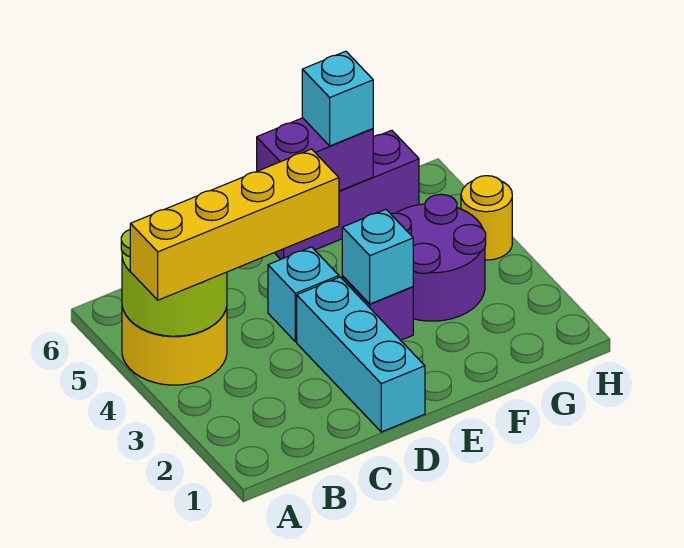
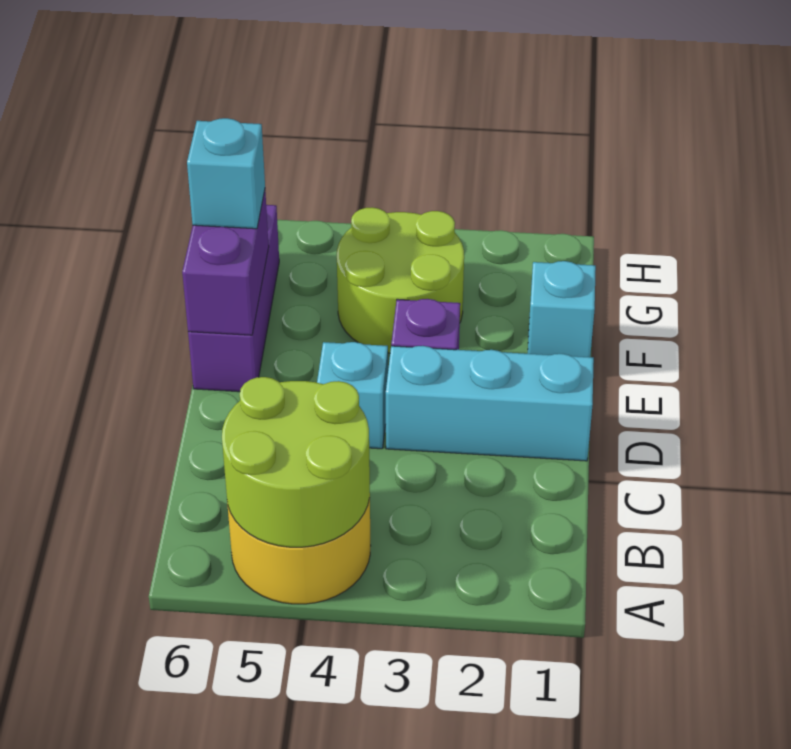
yellow brick A4:D4 level 3 -> none
cyan brick E3 level 2 -> cyan brick F1 level 1
purple round brick F3:G4 level 1 -> lime round brick F3:G4 level 1
yellow round brick H4 level 1 -> none

